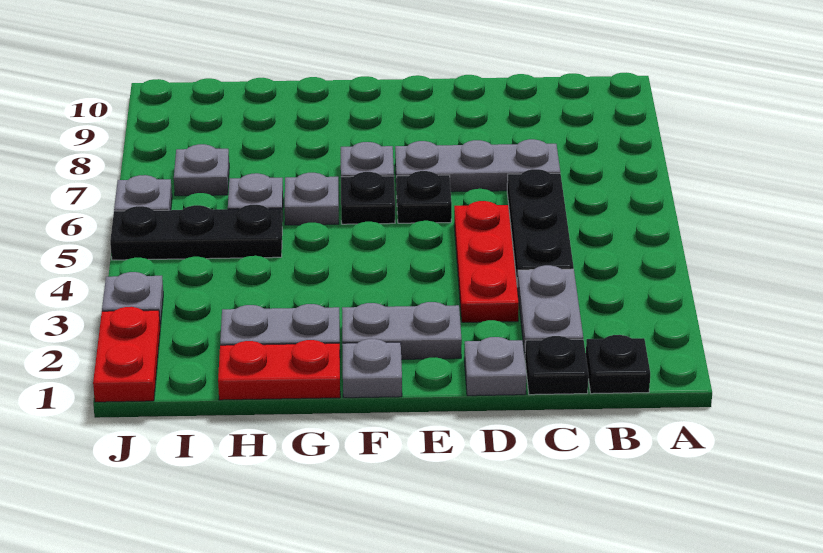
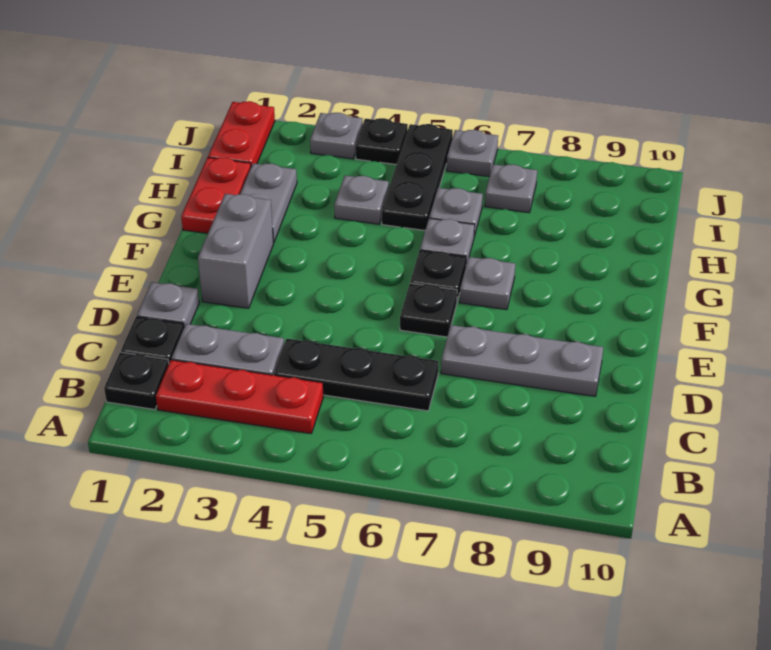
grey plate C7:E7 level 1 -> grey plate D7:D9 level 1
red plate D3:D5 level 1 -> red plate B2:B4 level 1
grey plate E2:F2 level 1 -> grey brick E2:F2 level 1
grey plate F1 level 1 -> grey plate H4 level 1
red plate J1:J2 level 1 -> red plate I1:J1 level 1
none -> black plate J4 level 1

